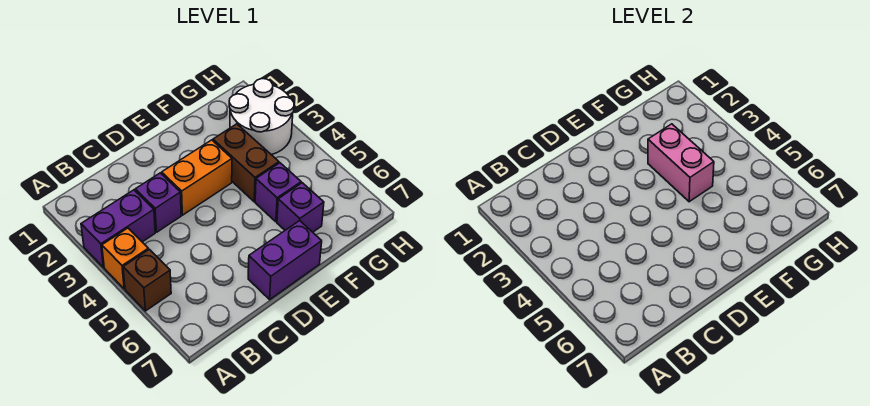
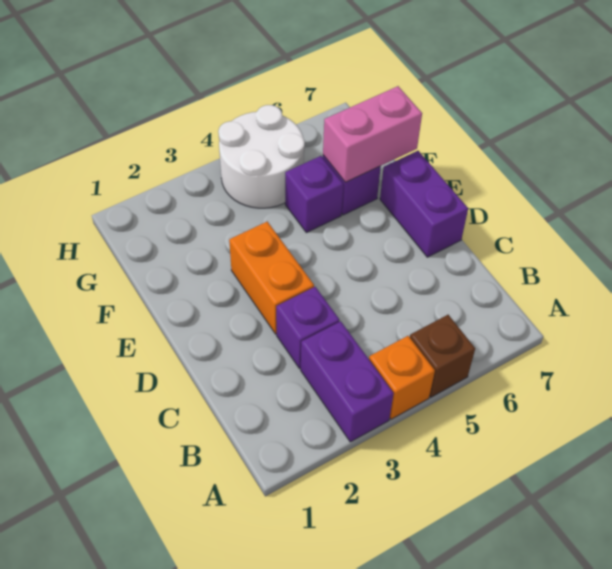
brown brick F3:F4 level 1 -> none
pink brick F3:F4 level 2 -> pink brick F6:F7 level 2
white round brick G2:H3 level 1 -> white round brick G4:H5 level 1

